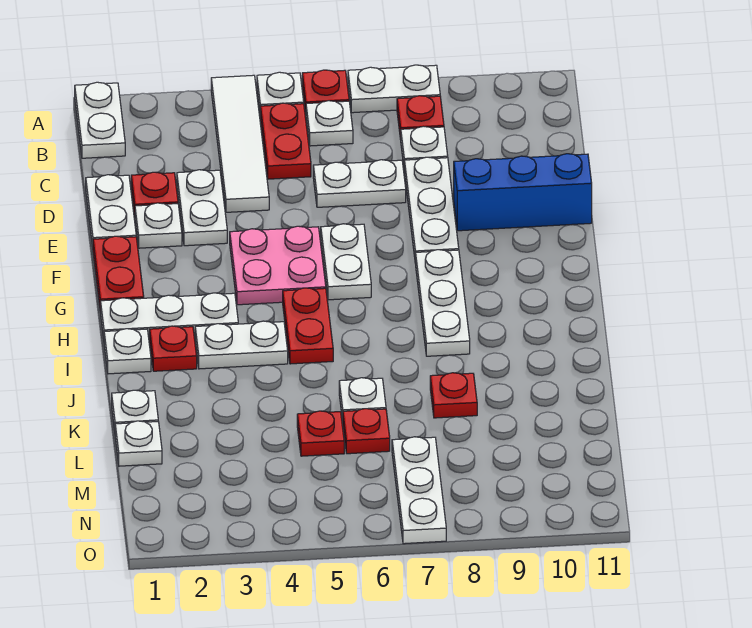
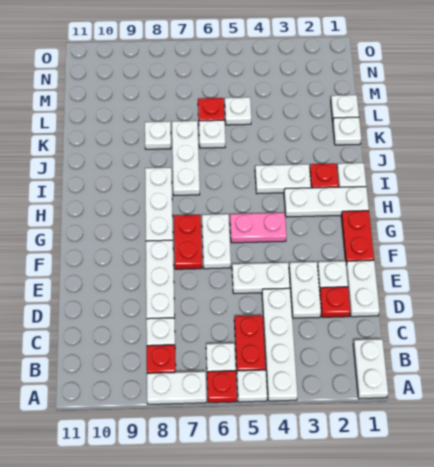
white tile A4:D4 level 1 -> white plate A4:D4 level 1
white plate D6:D7 level 1 -> white plate E4:E5 level 1
blue brick E9:E11 level 1 -> none
pink plate F4:G5 level 1 -> pink plate G4:G5 level 1
red plate H5:I5 level 1 -> red plate F7:G7 level 1
red plate K8 level 1 -> white plate K8 level 1
red plate L5 level 1 -> white plate L5 level 1
white plate M7:O7 level 1 -> white plate I7:K7 level 1

